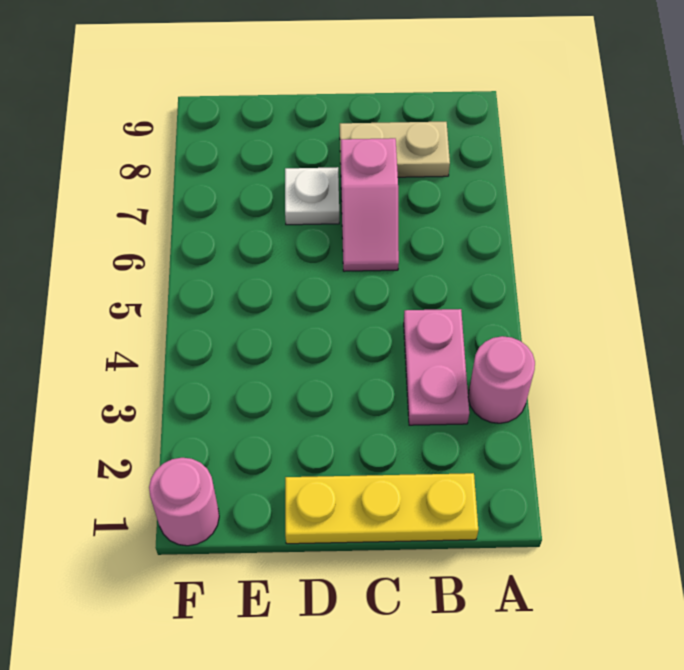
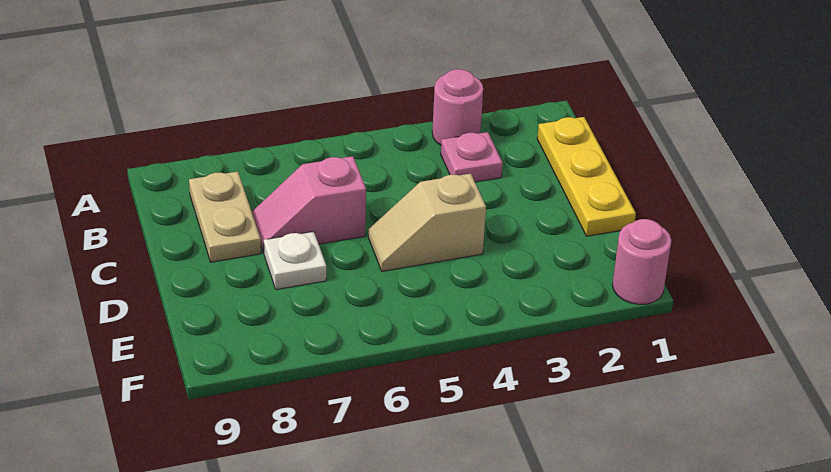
pink plate B3:B4 level 1 -> pink plate B3 level 1
pink slope C6:C7 level 1 top 7 -> pink slope C6:C7 level 1 top 6
none -> tan slope D4:D5 level 1 top 4

